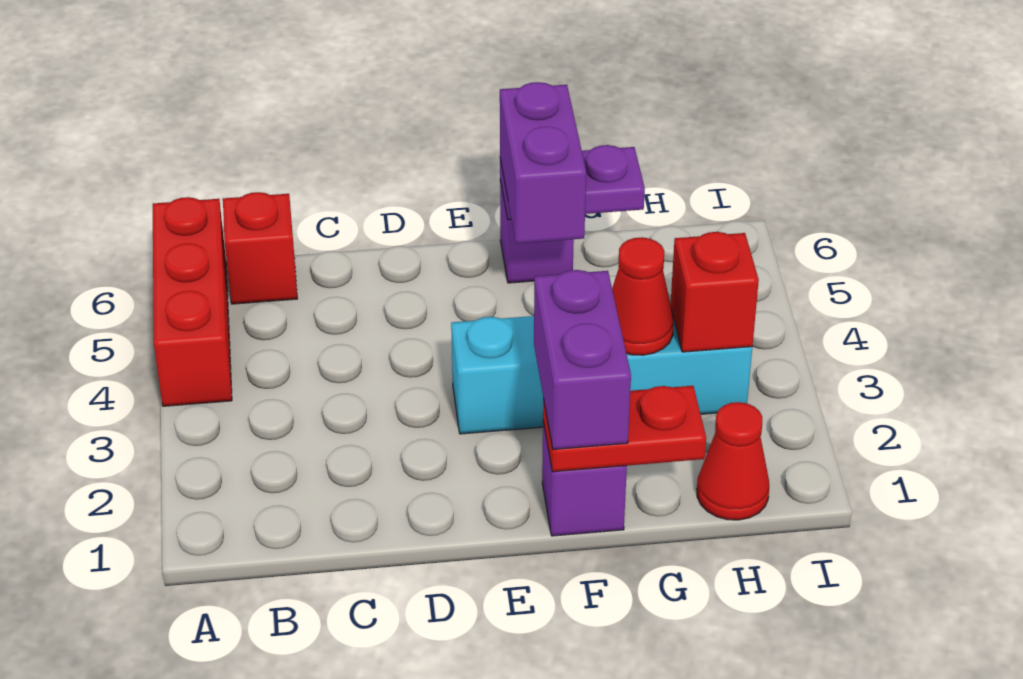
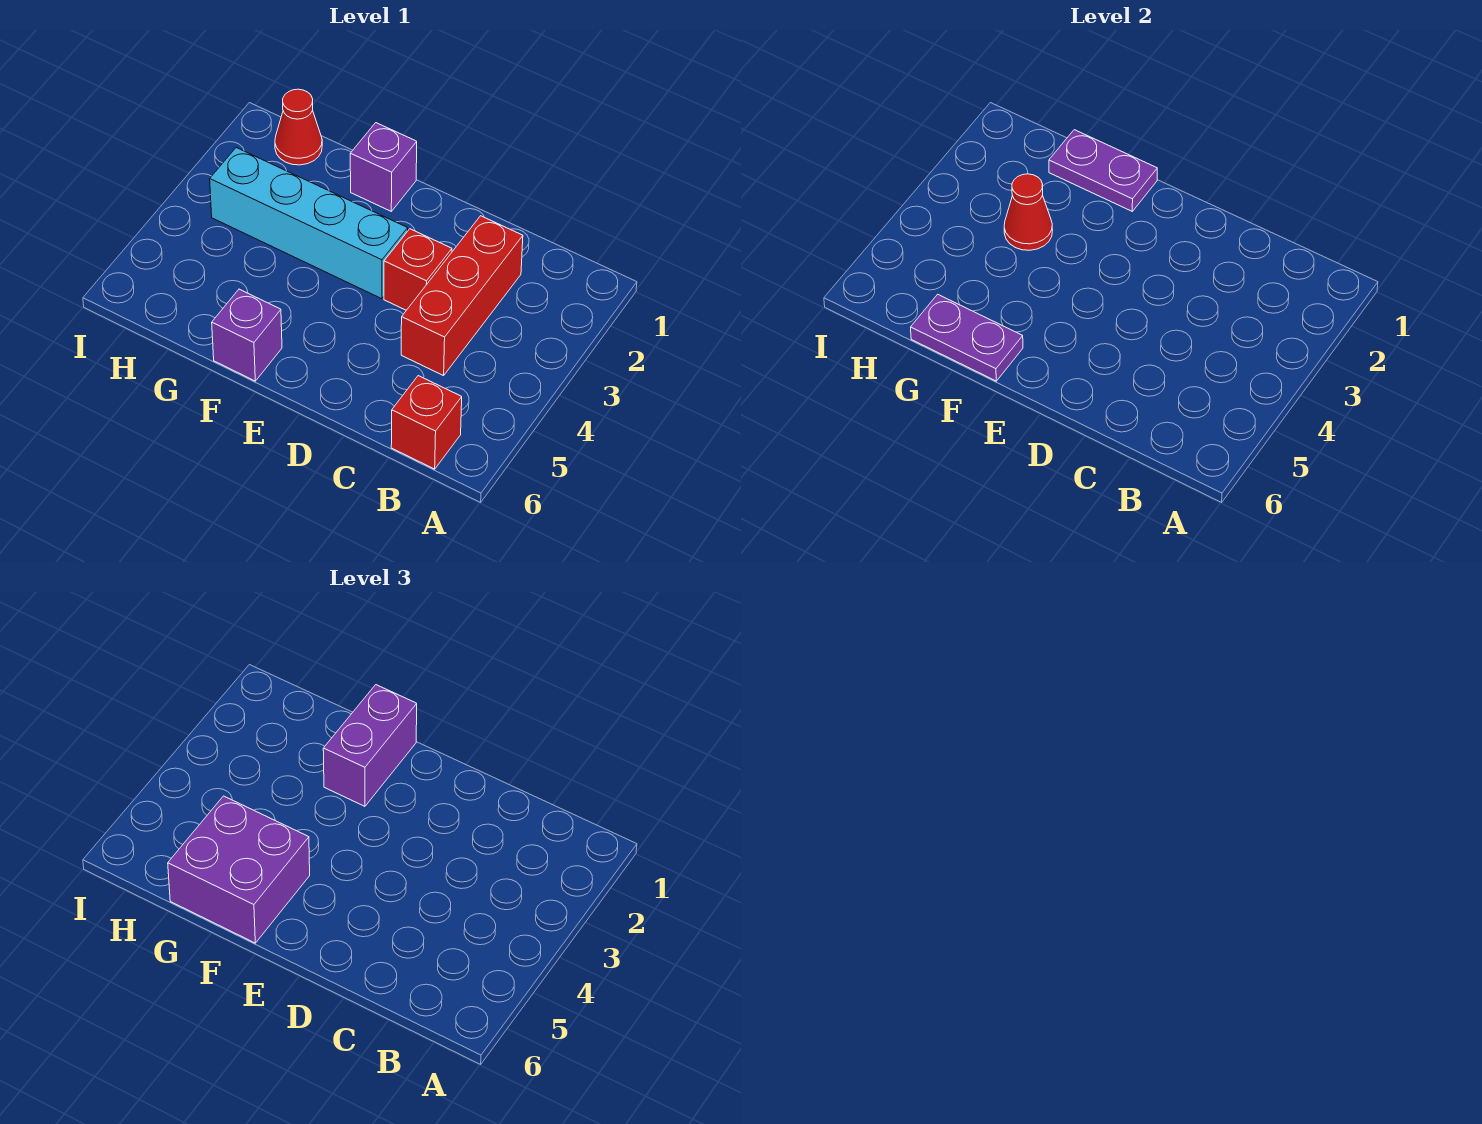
red brick A4:A6 level 1 -> red brick C2:C4 level 1
red plate F1:G1 level 2 -> purple plate F1:G1 level 2
purple brick F5:F6 level 3 -> purple brick F5:G6 level 3
red brick H3 level 2 -> red brick D3 level 1

